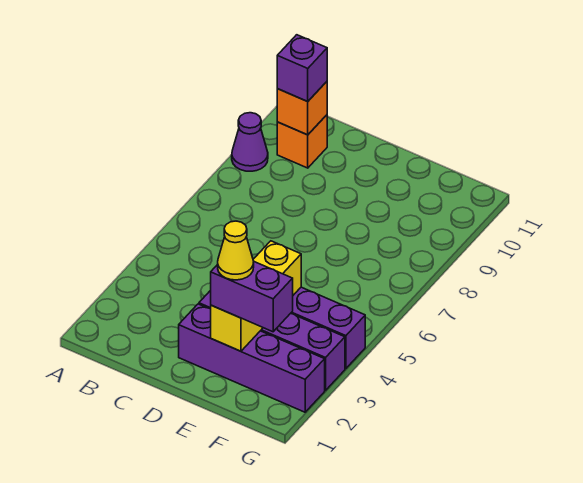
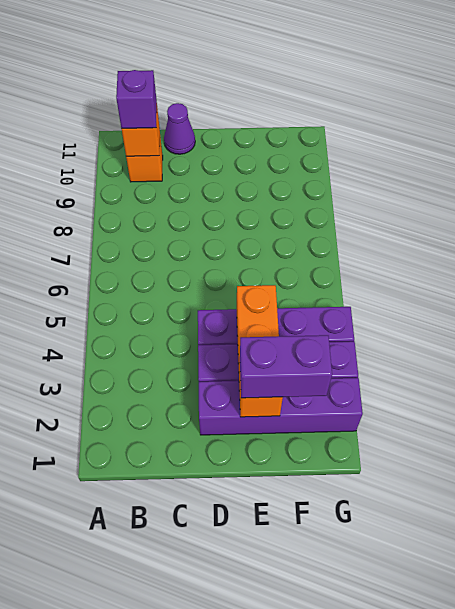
purple cone A9 level 1 -> purple cone C11 level 1
yellow brick E2:E4 level 2 -> orange brick E2:E4 level 2
yellow cone E2 level 4 -> none

